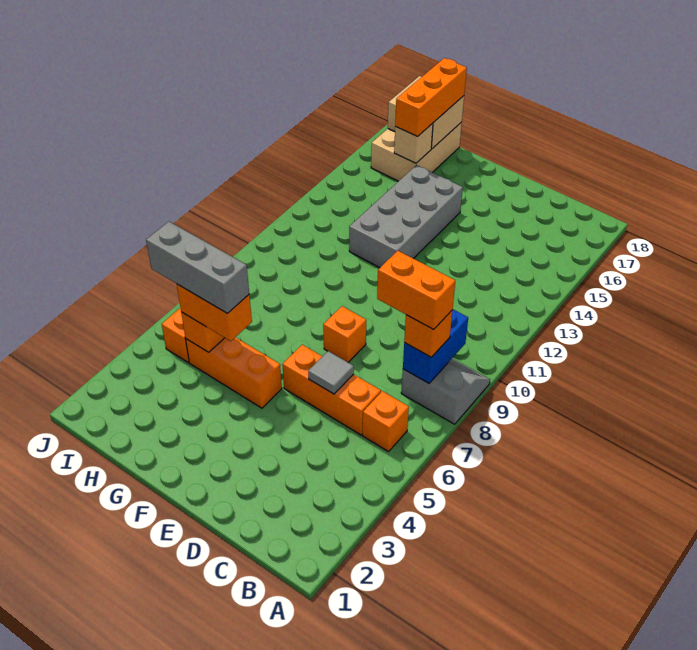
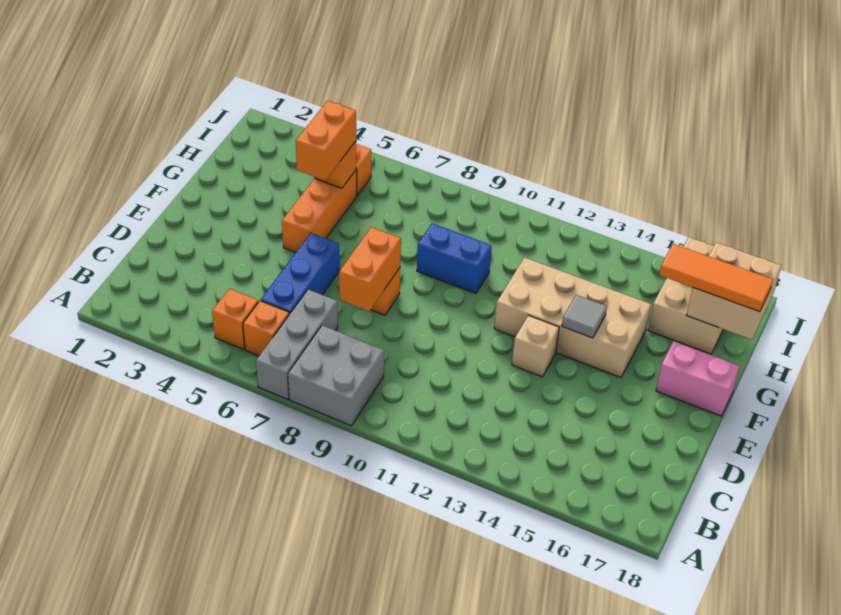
grey slope A8:B9 level 1 top 8 -> grey brick A8:B9 level 1
blue brick B8:B9 level 2 -> blue brick G9:G10 level 1
orange brick B8 level 3 -> orange brick B5 level 1
orange brick B8:C8 level 4 -> orange brick D8:E8 level 2
orange brick C6:E6 level 1 -> blue brick C6:E6 level 1
grey tile D6 level 2 -> grey tile F14 level 2
grey brick F12:G15 level 1 -> tan brick F12:G15 level 1
none -> pink brick F17:F18 level 1
grey brick G5:I5 level 4 -> grey brick A7:C7 level 1
tan brick H16:I18 level 1 -> tan brick H16:J17 level 1
tan brick H16 level 2 -> tan brick E13 level 1
orange brick H16:H18 level 3 -> orange tile H16:H18 level 3

